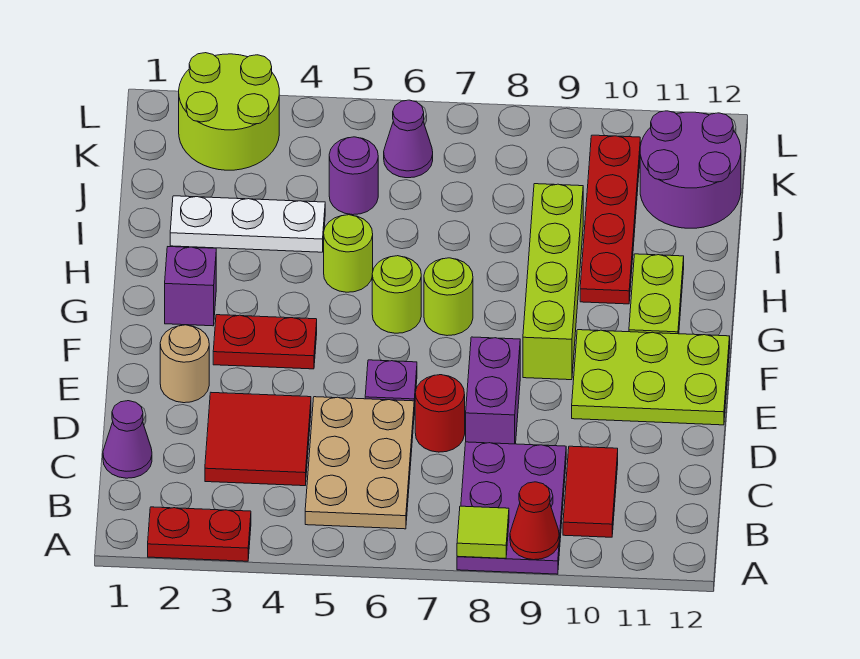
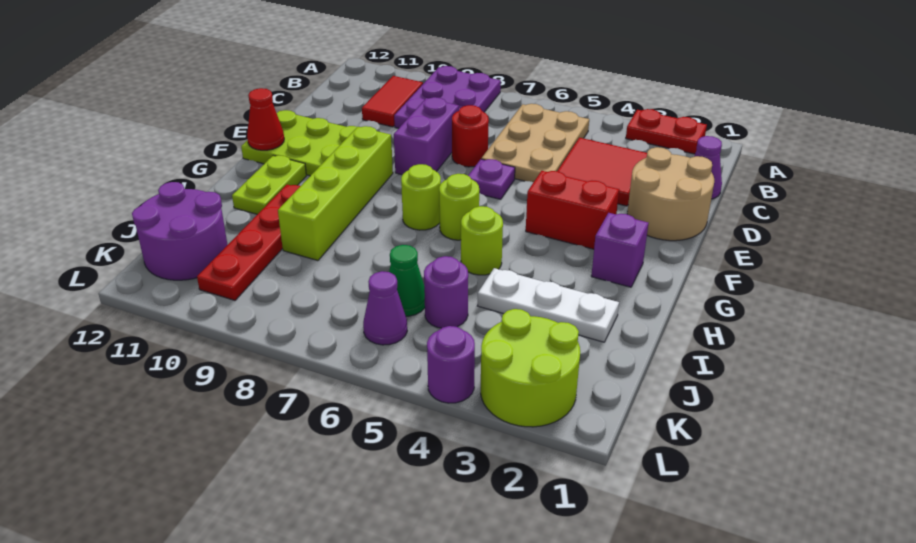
lime tile A8 level 2 -> none
red cone A9 level 2 -> red cone F12 level 2
tan round brick E2 level 1 -> tan round brick D1:E2 level 1
red plate F3:F4 level 1 -> red brick F3:F4 level 1
none -> green cone J6 level 1
none -> purple round brick L4 level 1

